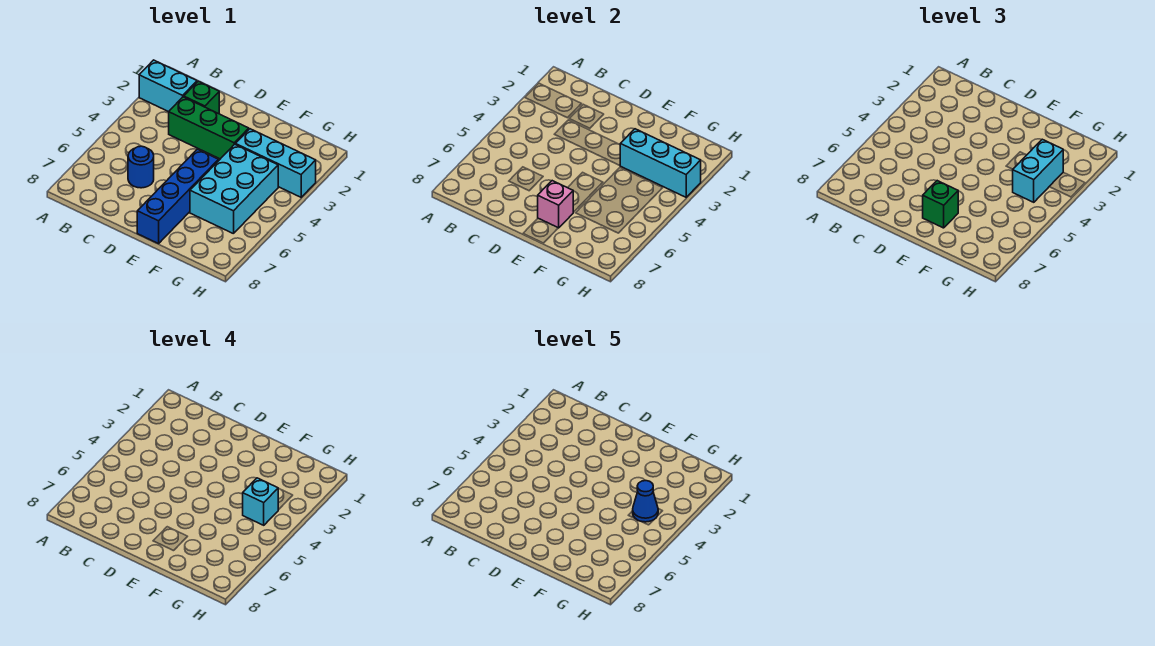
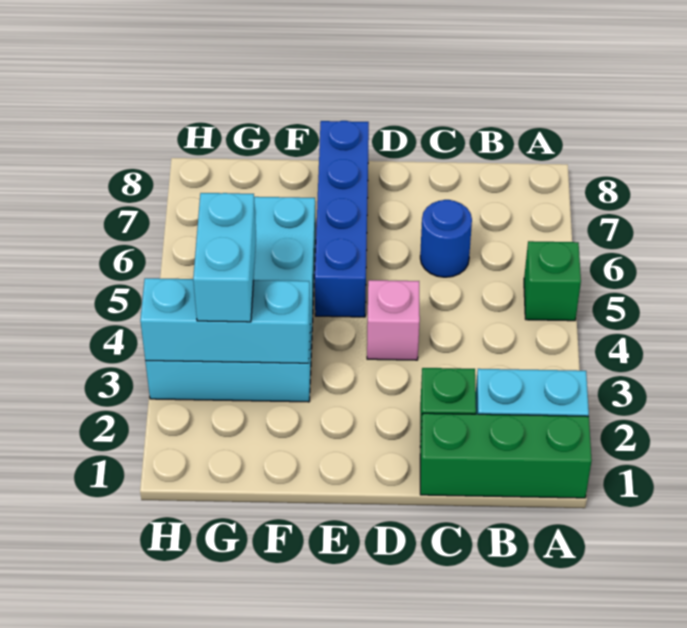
green brick C3:E3 level 1 -> green brick A1:C1 level 1
pink brick E7 level 2 -> pink brick D4 level 1
green brick E7 level 3 -> green brick A5 level 1
cyan brick G4 level 4 -> none
blue cone G4 level 5 -> none

